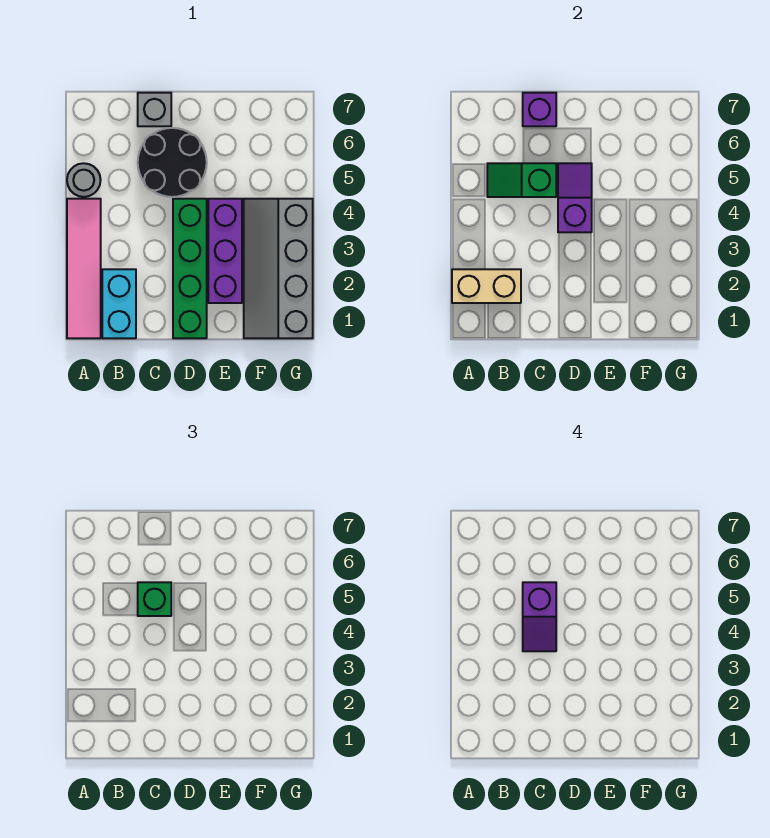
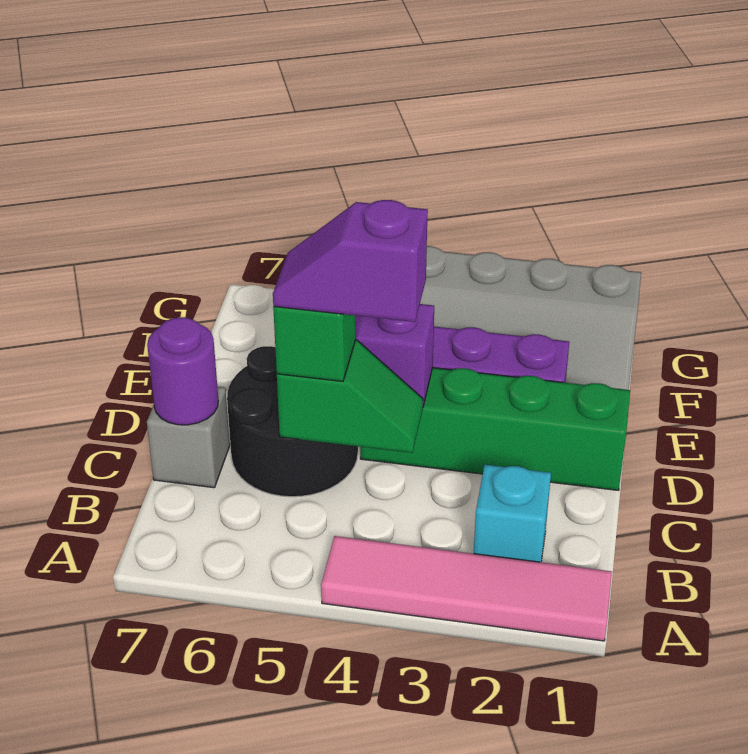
tan brick A2:B2 level 2 -> none
grey round brick A5 level 1 -> none
cyan brick B1:B2 level 1 -> cyan brick B2 level 1
green slope B5:C5 level 2 top C -> green slope C4:C5 level 2 top 5
purple slope C4:C5 level 4 top 5 -> purple slope C4:C5 level 4 top 4
purple brick C7 level 2 -> purple round brick C7 level 2

